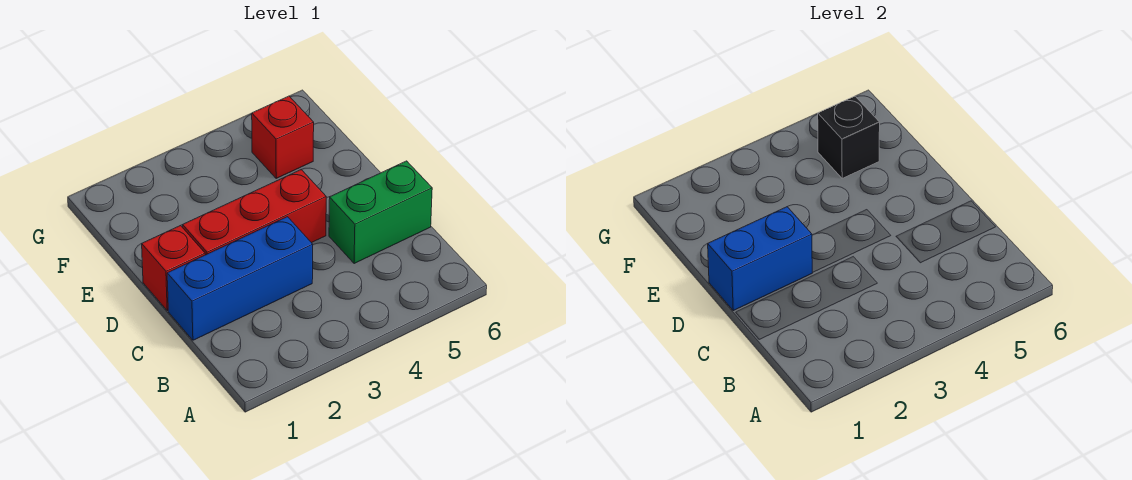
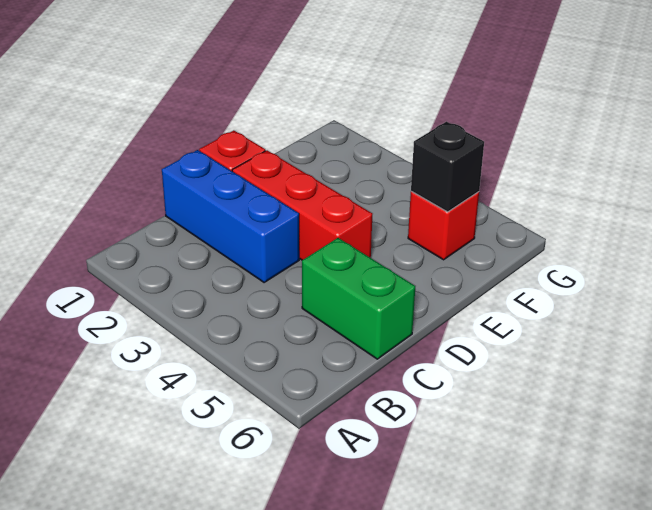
blue brick D1:D2 level 2 -> none

